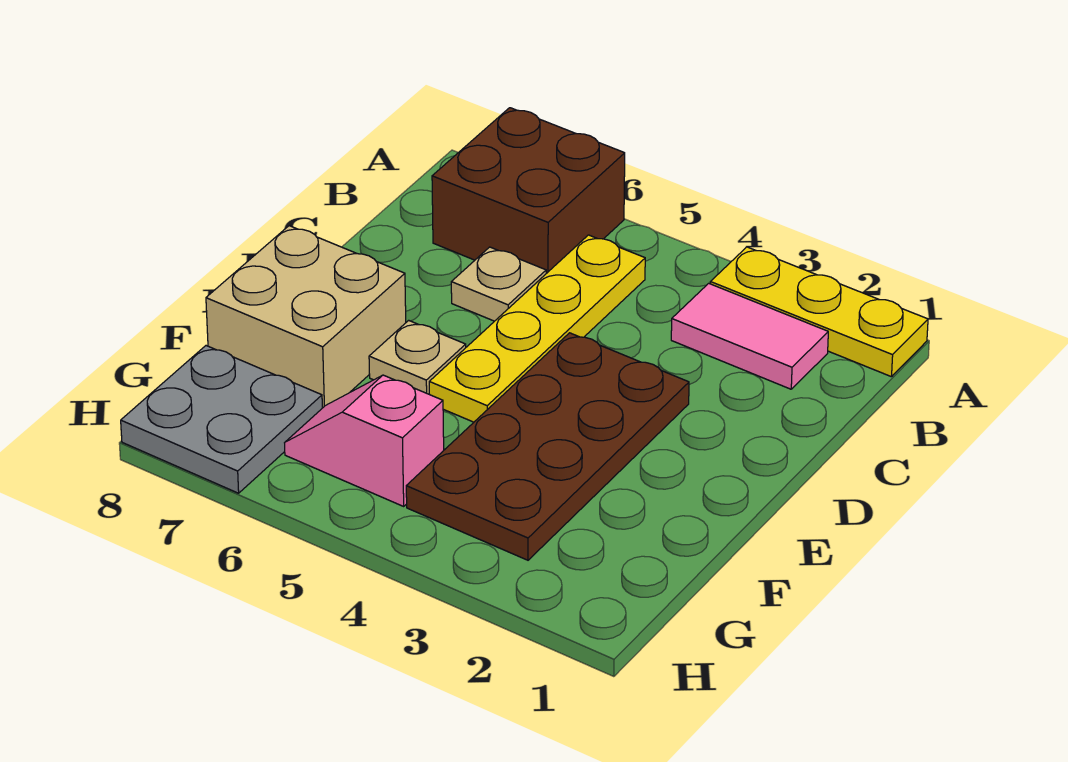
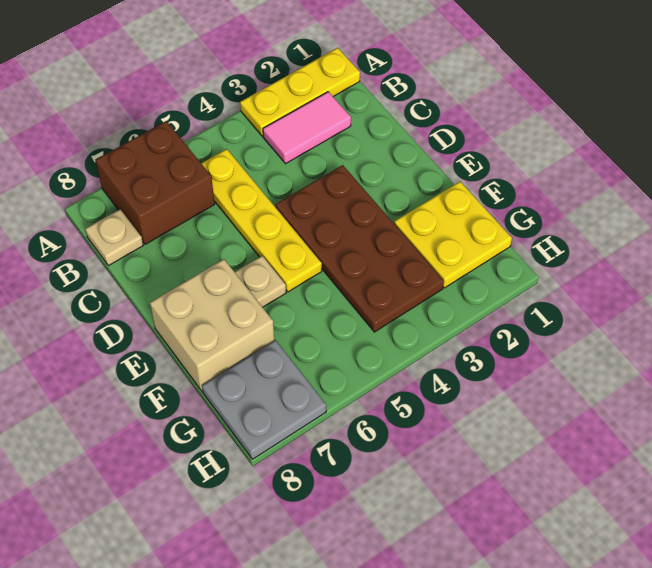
tan plate C6 level 1 -> tan plate B8 level 1
none -> yellow plate F1:G2 level 1
pink slope G5:G6 level 1 top 5 -> none

